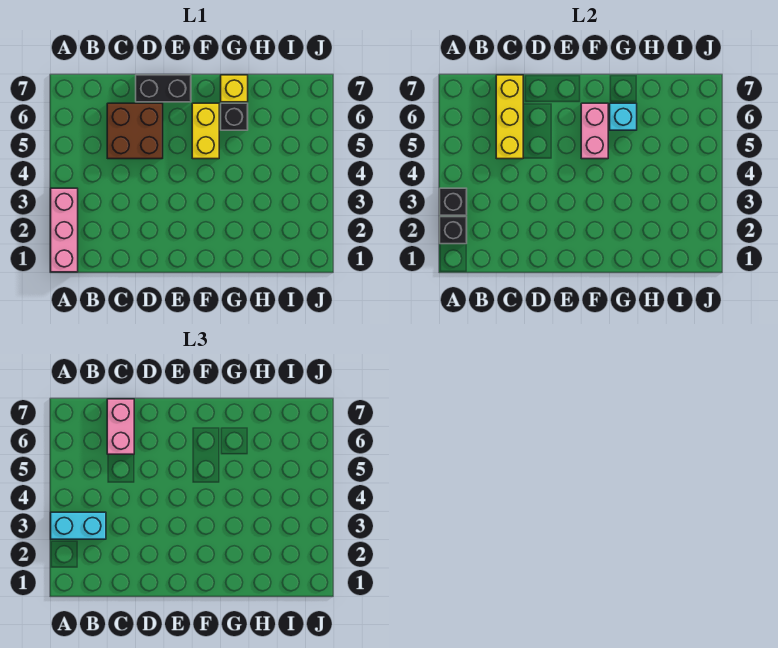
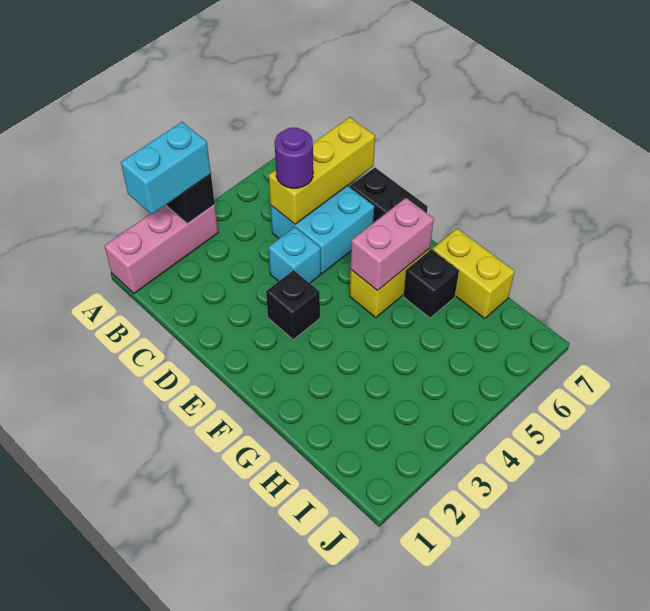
black brick A2 level 2 -> black brick E3 level 1
cyan brick A3:B3 level 3 -> cyan brick A2:A3 level 3
brown brick C5:D6 level 1 -> cyan brick C5:D6 level 1
none -> purple round brick C5 level 3
pink brick C6:C7 level 3 -> none
cyan brick G6 level 2 -> cyan brick D4 level 1
yellow brick G7 level 1 -> yellow brick G7:H7 level 1

